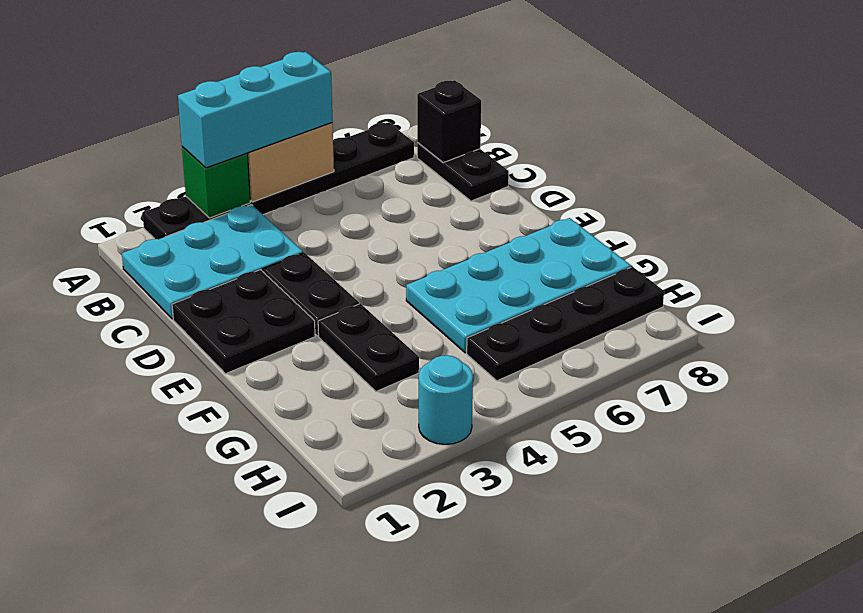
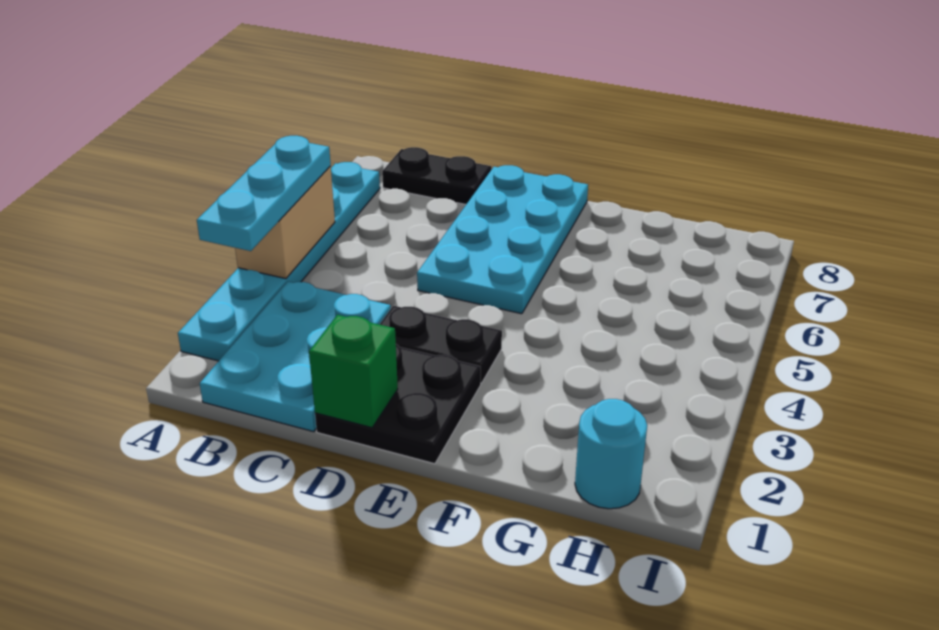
black plate A2:A7 level 1 -> cyan plate A2:A7 level 1
green brick A3 level 2 -> green brick D1 level 2
cyan brick A3:A5 level 3 -> cyan plate A3:A5 level 3
black brick B8 level 2 -> none
black plate F3:G3 level 1 -> none
cyan plate F5:G8 level 1 -> cyan plate D5:E8 level 1
black plate H5:H8 level 1 -> none
cyan round brick I3 level 1 -> cyan round brick H1 level 1

